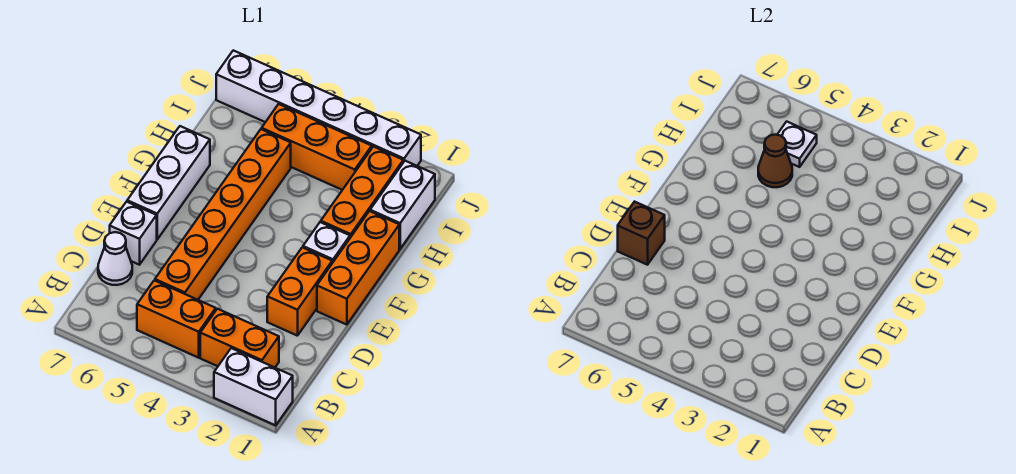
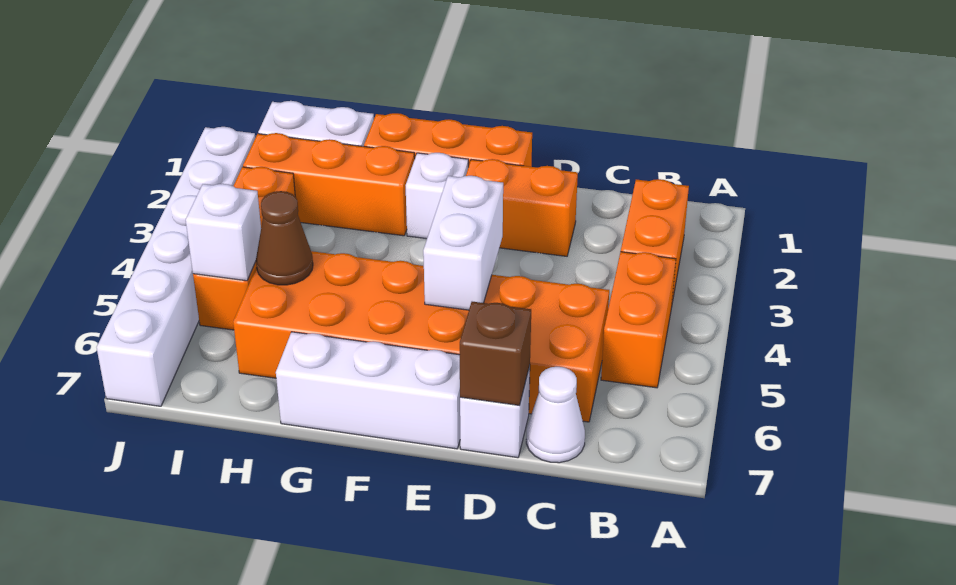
white brick A1:A2 level 1 -> white brick E4:E5 level 2
orange brick C5:H5 level 1 -> orange brick C5:H6 level 1
white plate I5 level 2 -> white brick I5 level 2

